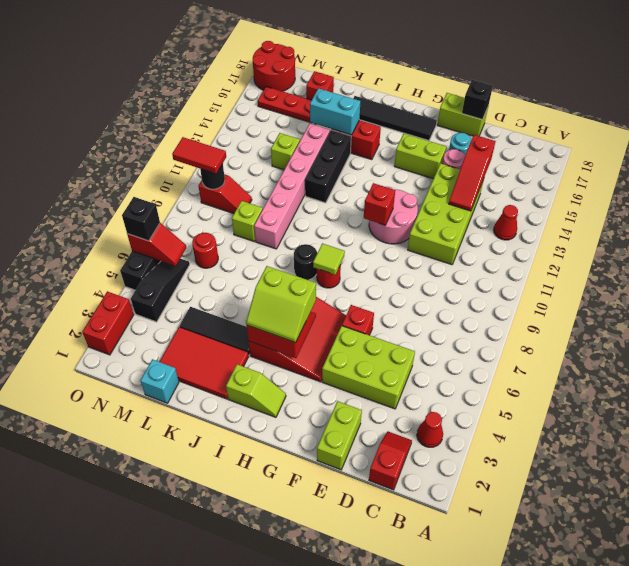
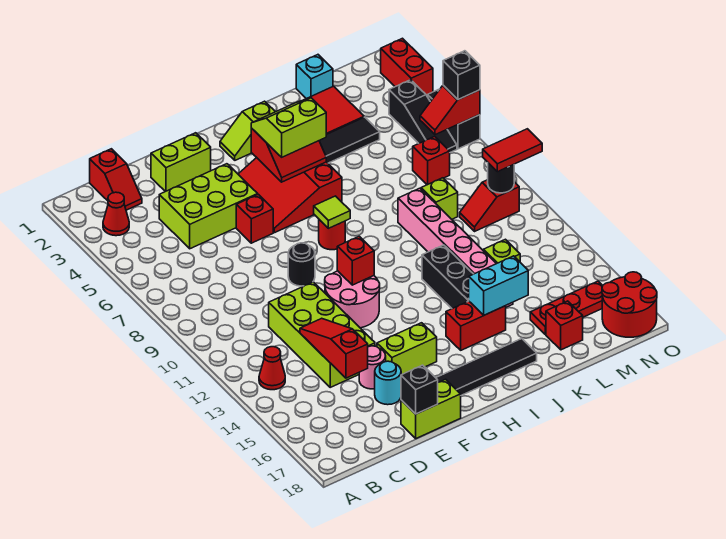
lime brick E1:E2 level 1 -> lime brick E2:F2 level 1
black round brick I8 level 1 -> black round brick F9 level 1
red round brick M7 level 1 -> red brick M7 level 1

